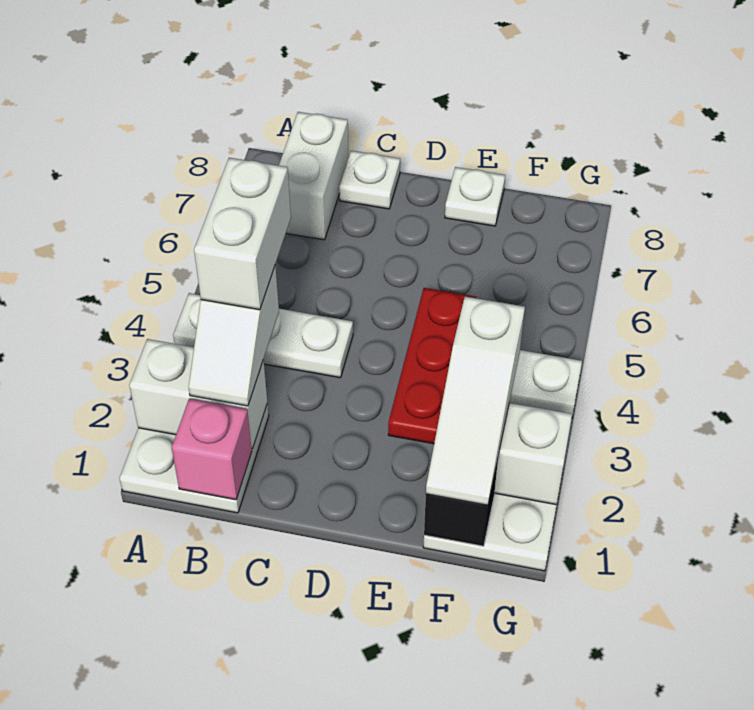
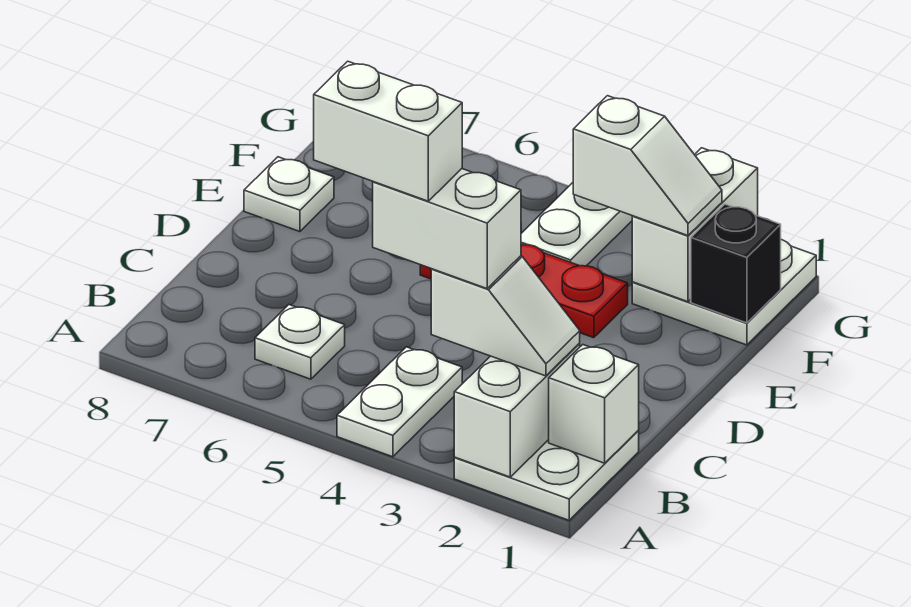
white plate A4:C4 level 1 -> white plate A4:B4 level 1
pink brick B1 level 2 -> white brick B1 level 2
white brick B7:B8 level 1 -> white brick B4:B5 level 5
white plate C8 level 1 -> white plate B6 level 1
white slope F1:F3 level 3 top 3 -> white slope F2:F3 level 3 top 3

